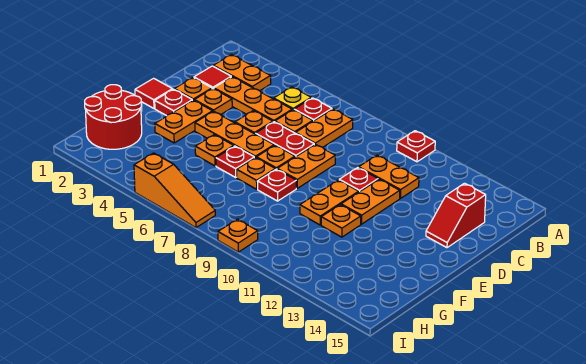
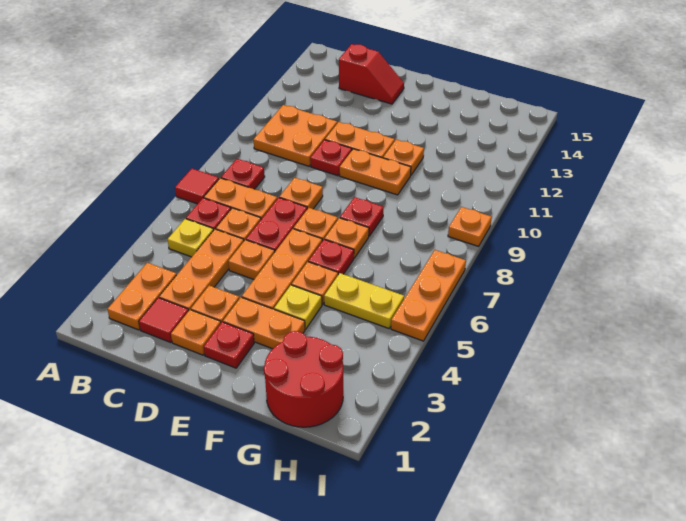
red plate A10 level 1 -> red plate B8 level 1
orange plate C10:C11 level 1 -> orange plate B10:C11 level 1
orange plate D8:E8 level 1 -> orange plate D8 level 1
red tile E1 level 1 -> red tile A7 level 1
none -> yellow plate F4 level 1
none -> yellow plate G5:H5 level 1
orange slope I5:I7 level 1 top 5 -> orange plate I5:I7 level 1

